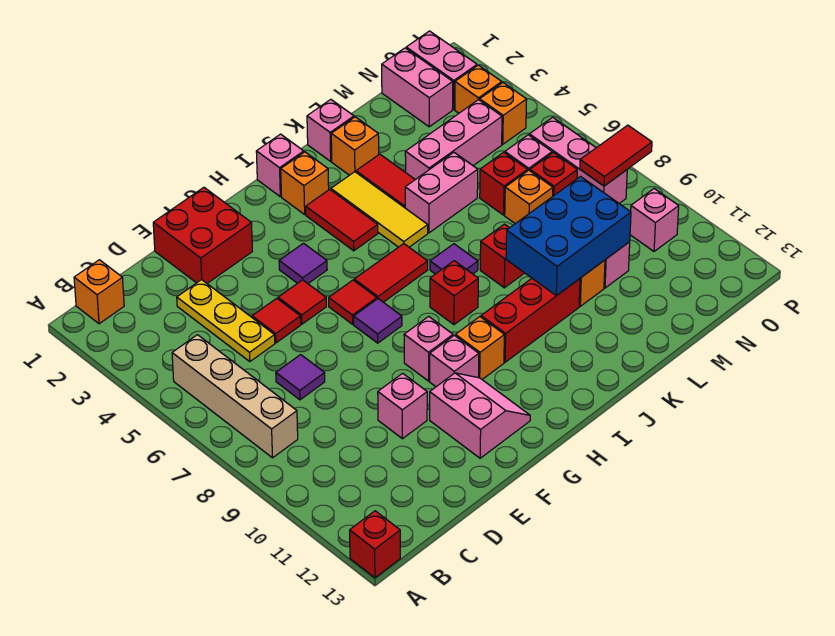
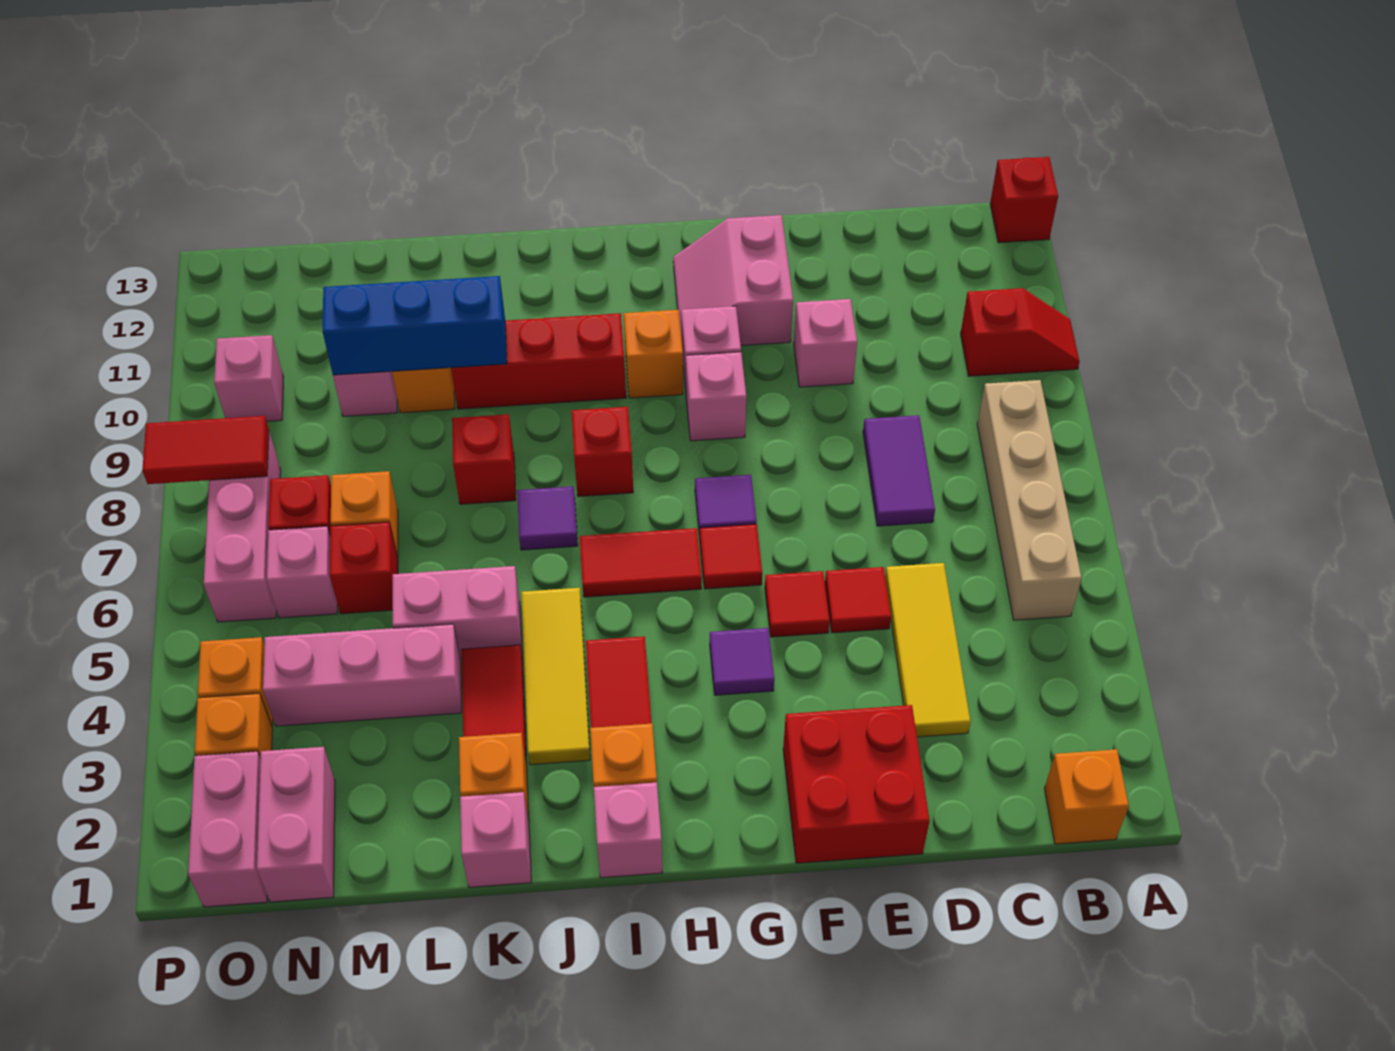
none -> red slope A10:B10 level 1 top B
yellow plate D3:D5 level 1 -> yellow tile D3:D5 level 1
purple tile D7 level 1 -> purple tile D7:D8 level 1
blue brick K9:M10 level 2 -> blue brick K10:M10 level 2

